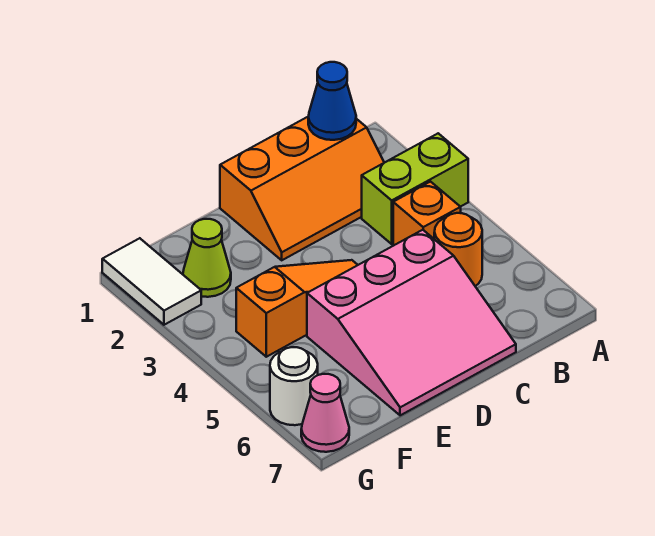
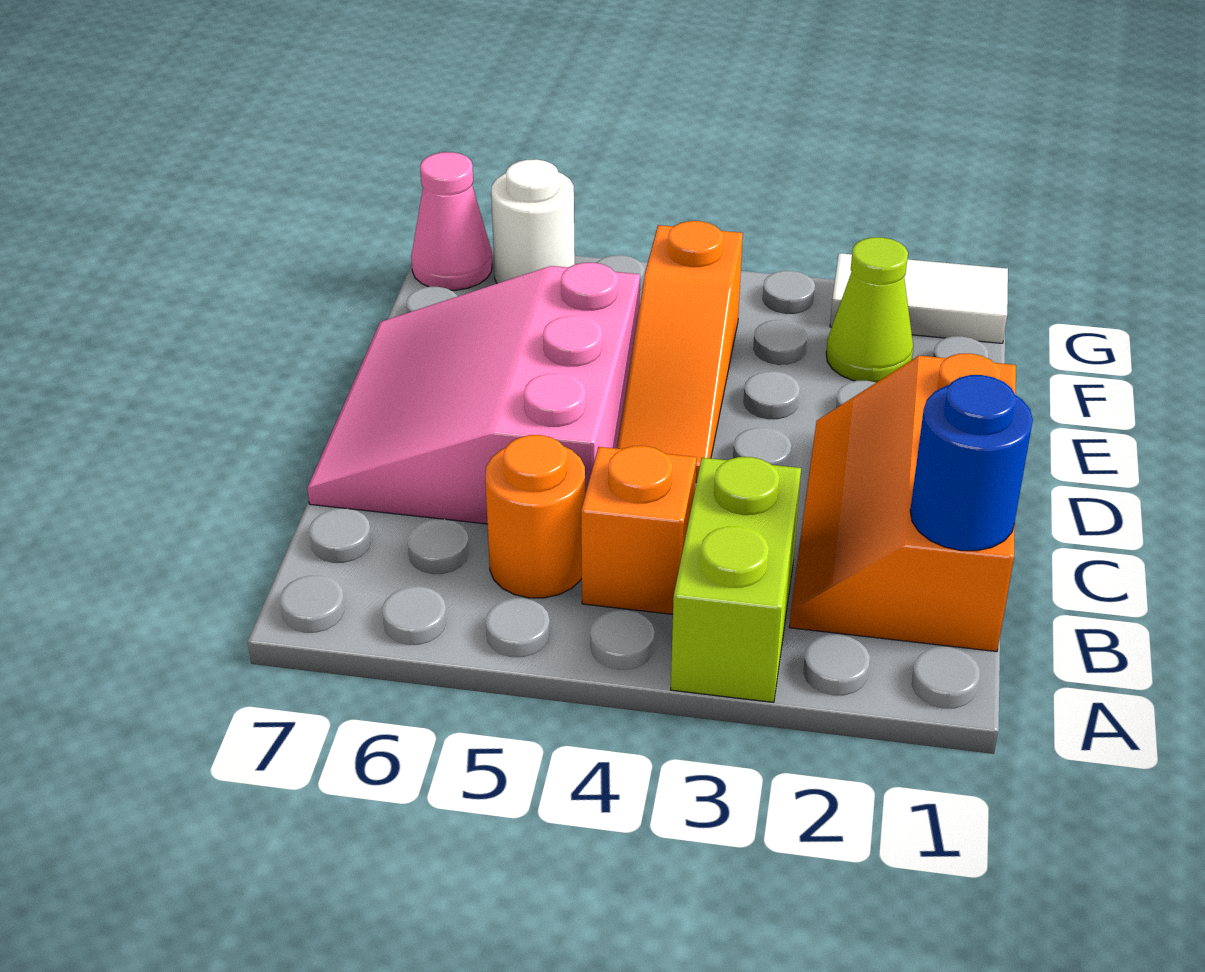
blue cone B1 level 2 -> blue round brick B1 level 2

